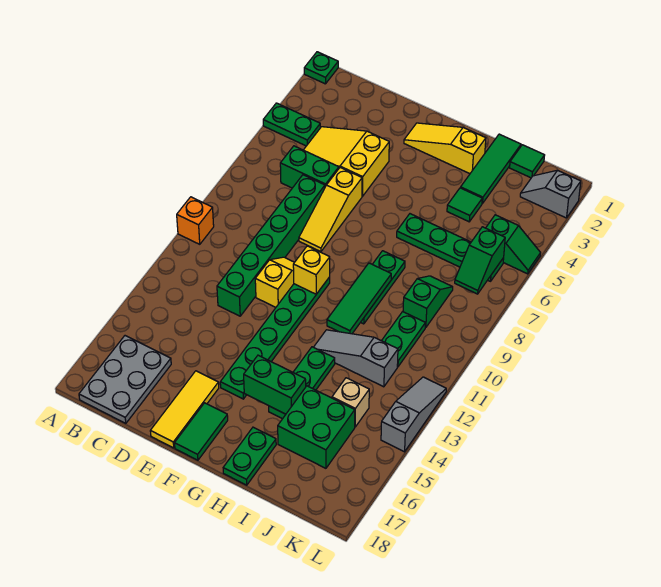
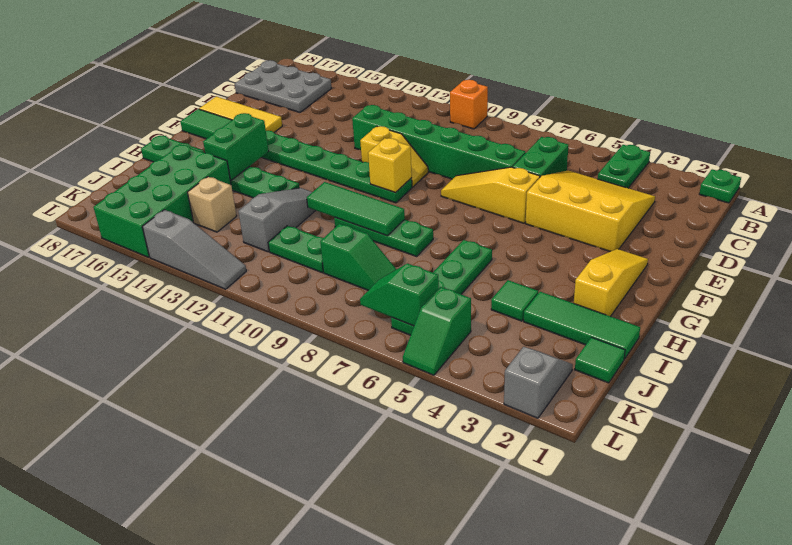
yellow slope C4:E5 level 1 top E -> yellow slope C3:E5 level 1 top E
green brick I15:J16 level 1 -> green brick I15:L16 level 1

